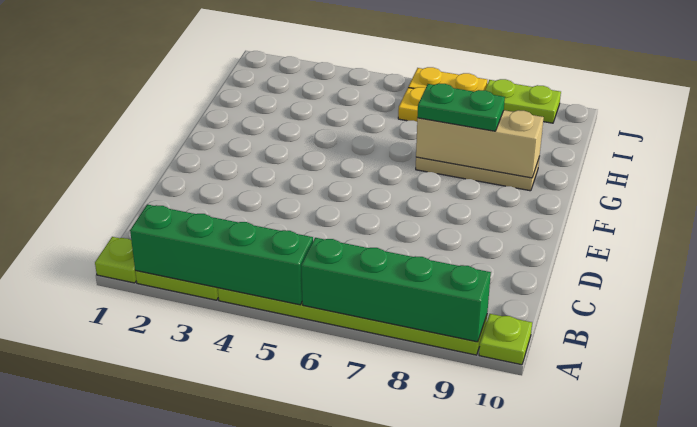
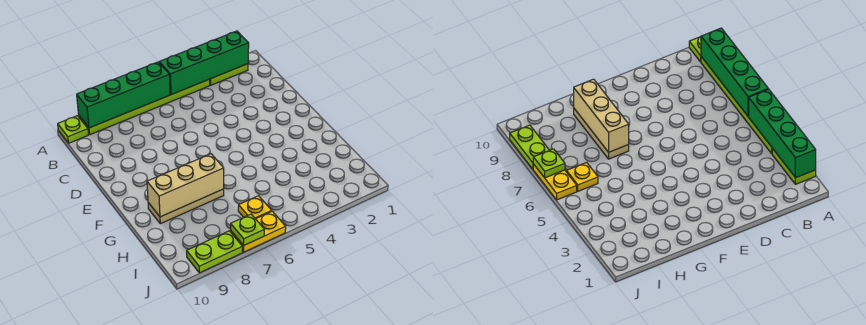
lime plate A1 level 1 -> lime plate J7 level 2
green plate G7:G8 level 3 -> none

